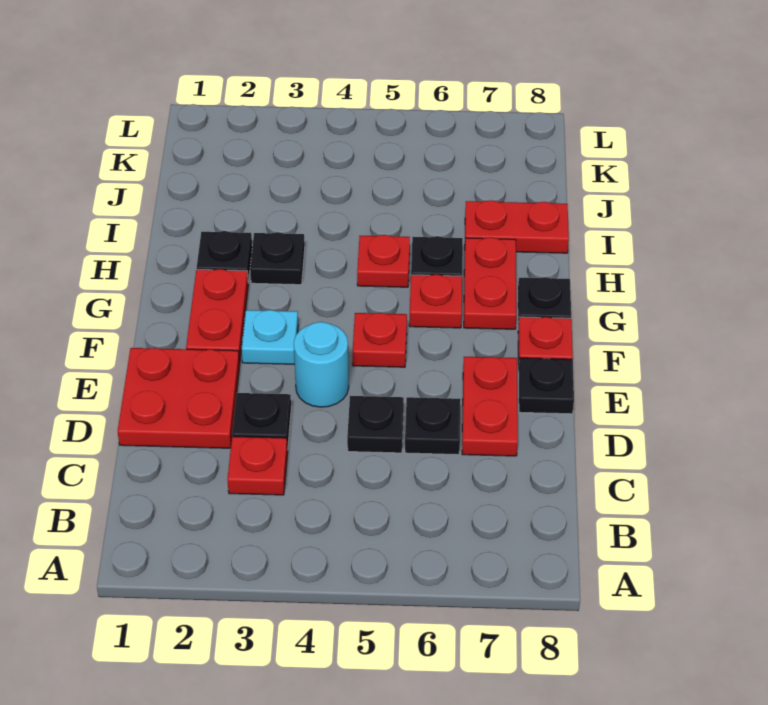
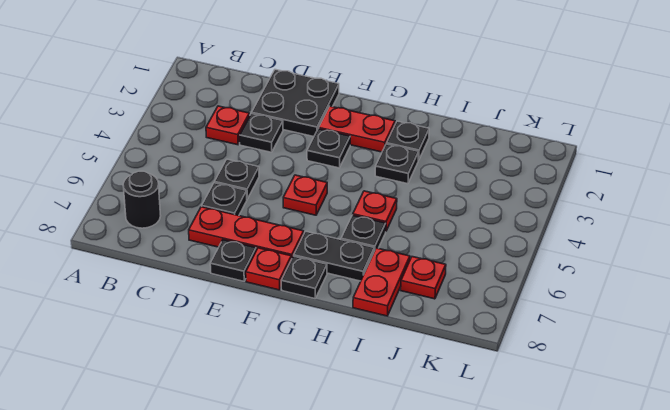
none -> black round brick B7 level 1
red plate D1:E2 level 1 -> black plate D1:E2 level 1
red plate D7:E7 level 1 -> red plate D7:F7 level 1
cyan round brick E4 level 1 -> none
cyan plate F3 level 1 -> black plate F3 level 1
red plate G6 level 1 -> red plate J7 level 1
red plate G7:H7 level 1 -> black plate G7:H7 level 1

